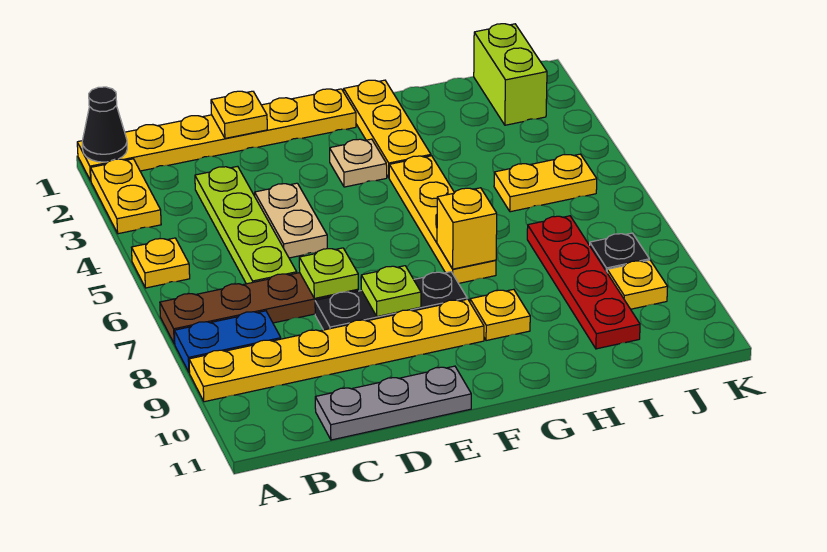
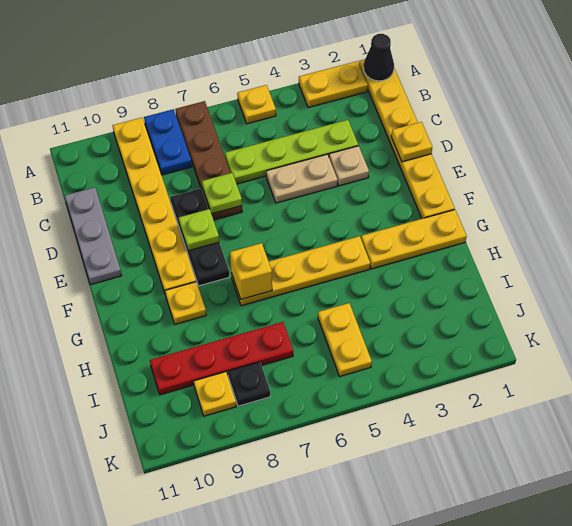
tan plate F3 level 1 -> tan plate D3 level 1
lime brick J1:J2 level 1 -> none

